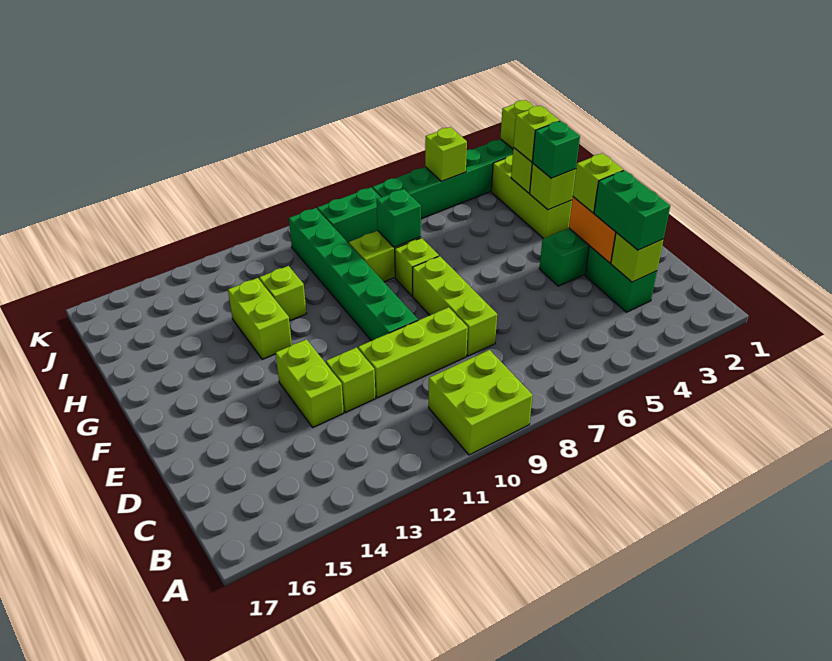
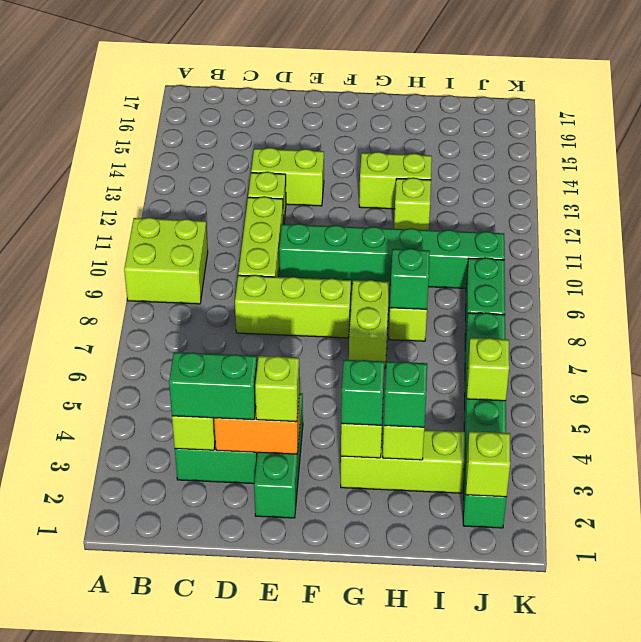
lime brick G8 level 1 -> lime brick G7:G8 level 1
lime brick H3 level 3 -> green brick H3 level 3

